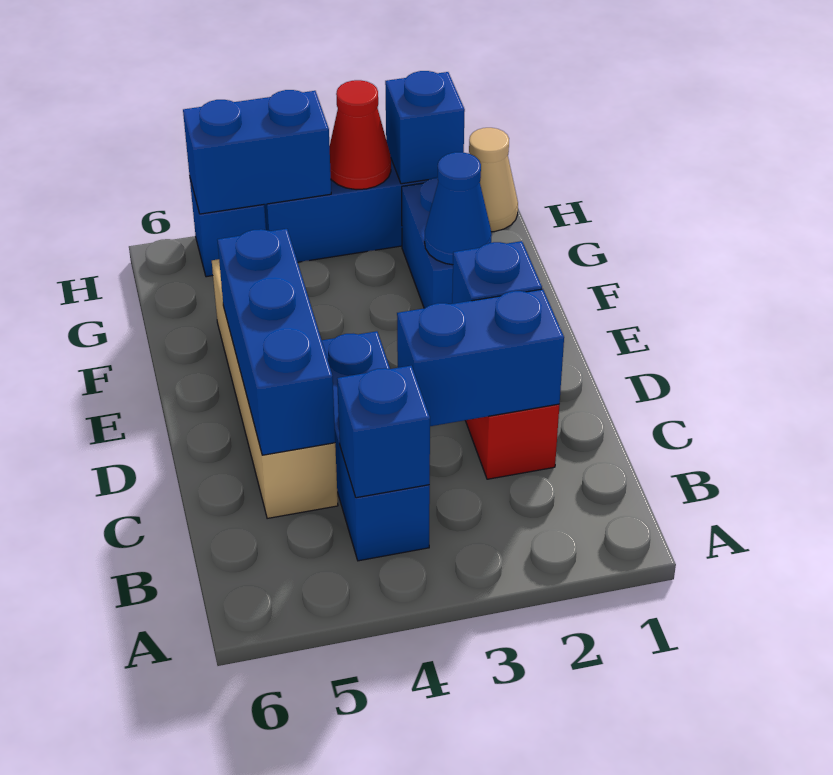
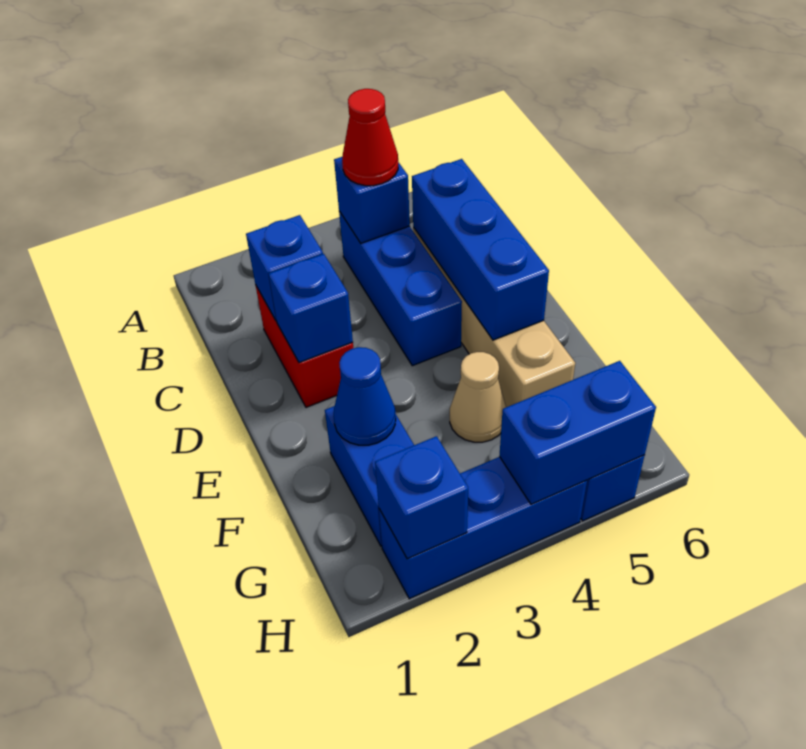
blue brick C2:C3 level 2 -> blue brick C2 level 2
tan cone H1 level 1 -> tan cone F4 level 1
red cone H3 level 2 -> red cone B4 level 3

